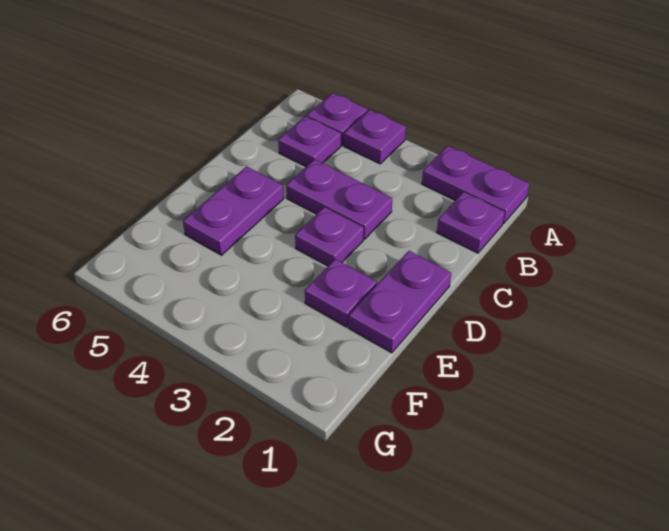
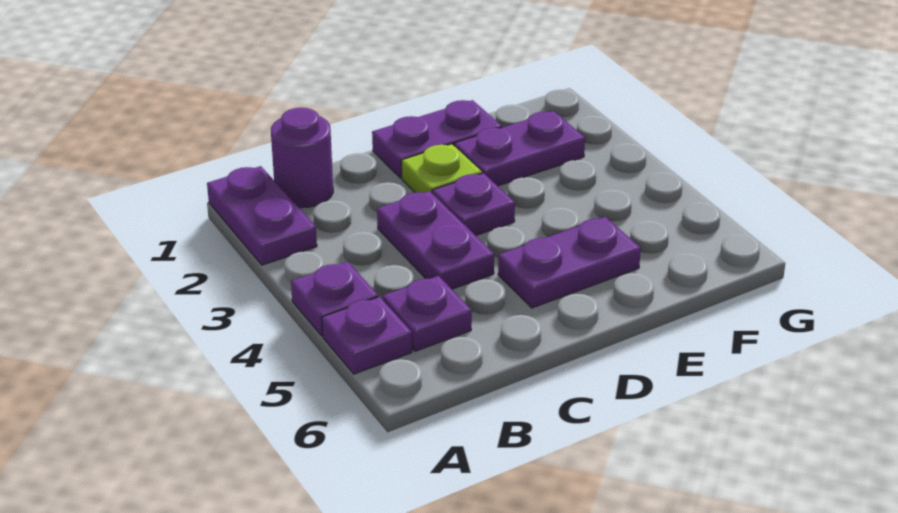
purple plate B1 level 1 -> purple round brick B1 level 1
none -> lime plate D2 level 1
purple plate E2 level 1 -> purple plate E2:F2 level 1

